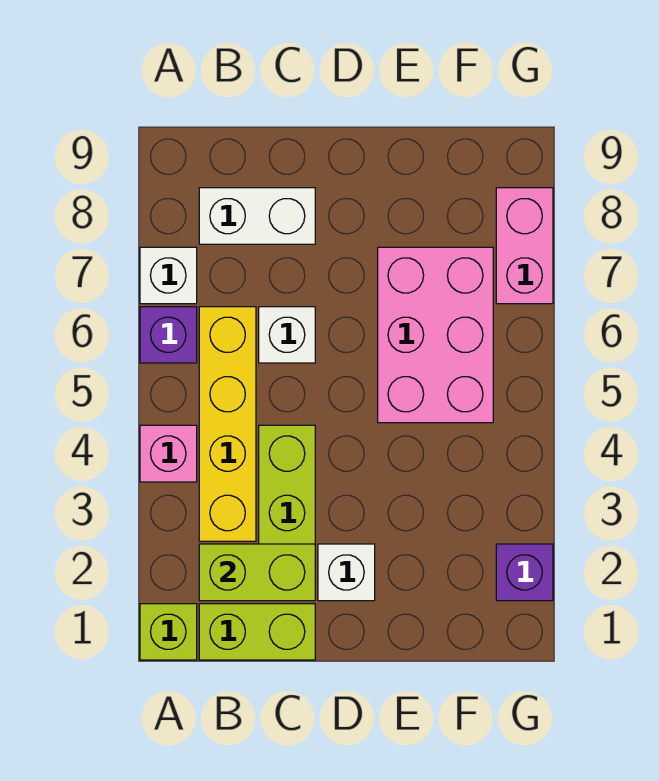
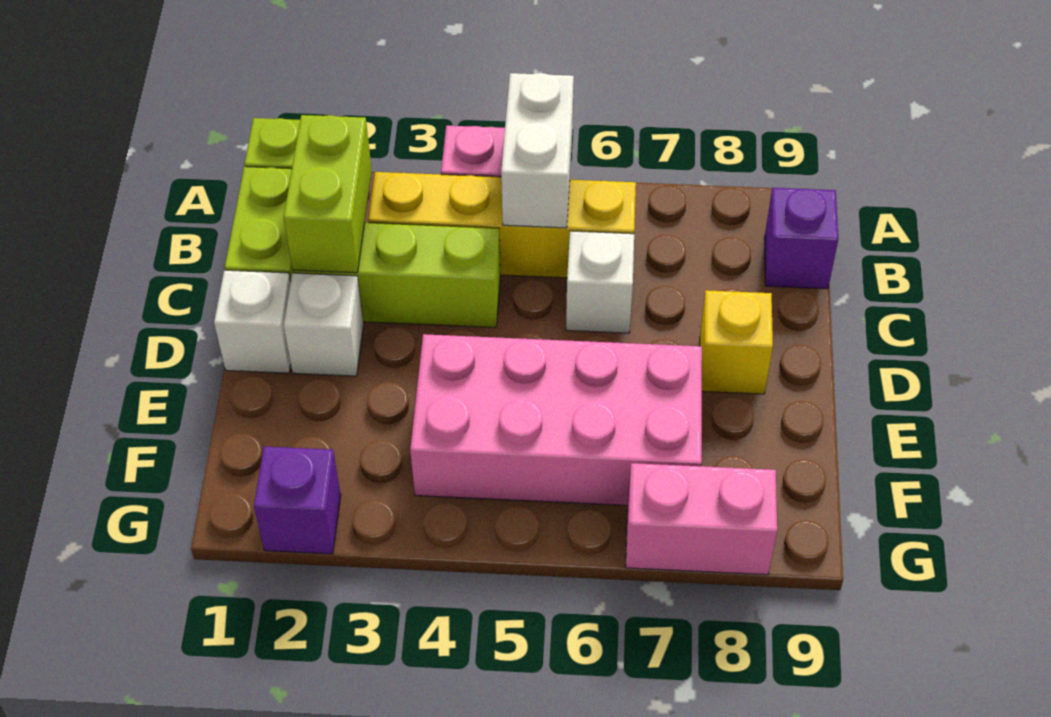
purple brick A6 level 1 -> purple brick B9 level 1
white brick A7 level 1 -> white brick D1 level 1
white brick B8:C8 level 1 -> white brick A5:B5 level 2
none -> yellow brick D8 level 1
pink brick E5:F7 level 1 -> pink brick E4:F7 level 1

